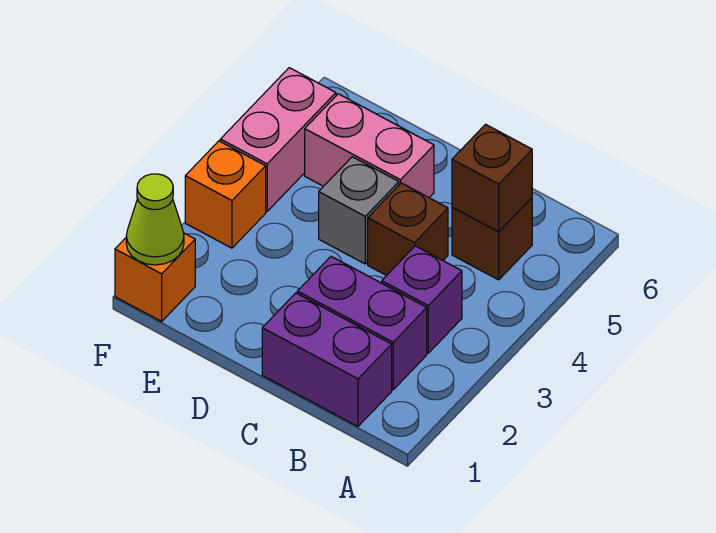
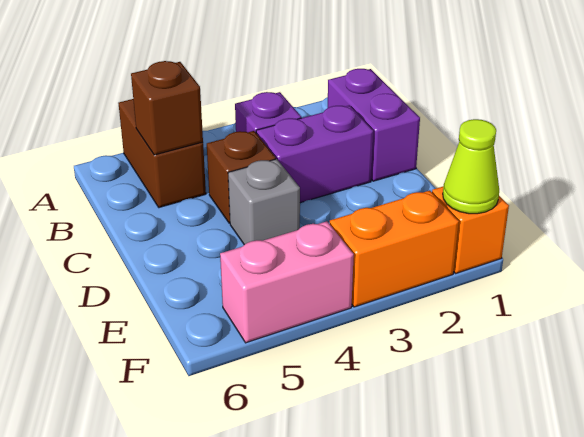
purple brick B2:C2 level 1 -> purple brick C2:C3 level 1
brown brick B5 level 1 -> brown brick A5:B5 level 1
pink brick D5:E5 level 1 -> none
orange brick F3 level 1 -> orange brick F2:F3 level 1

